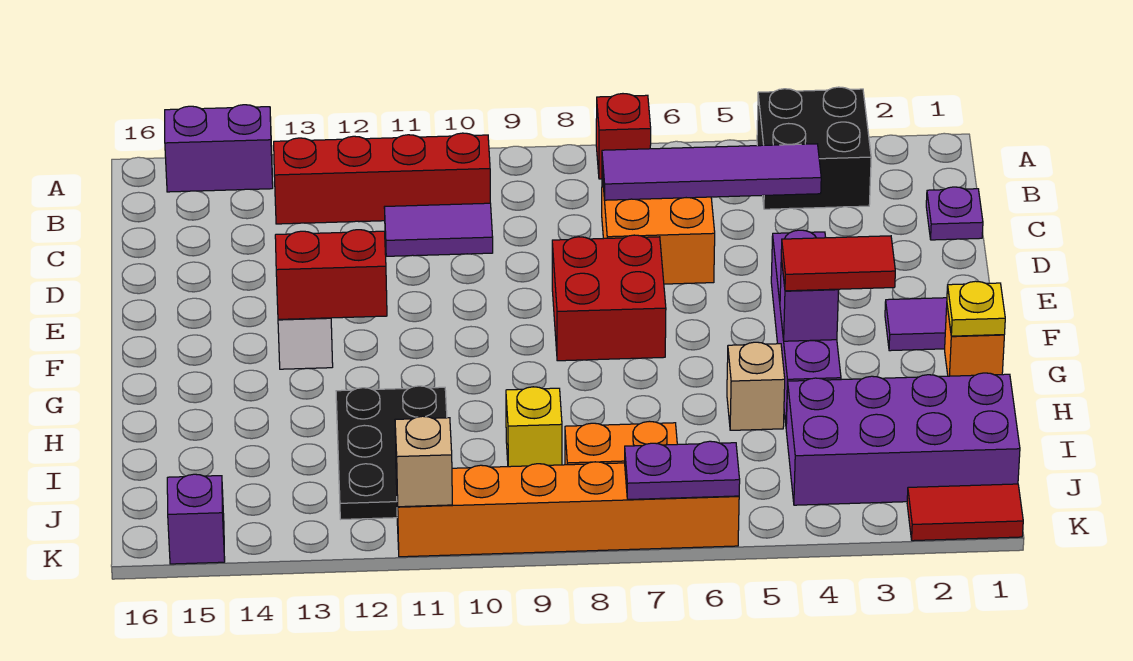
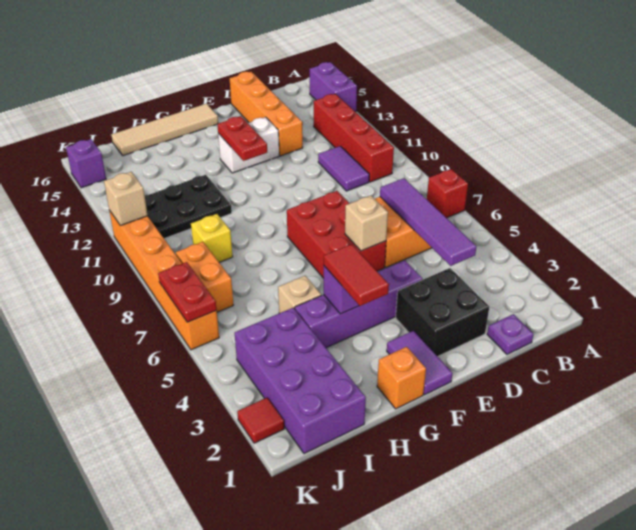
black brick A3:B4 level 1 -> black brick D2:E3 level 1
none -> orange brick D13:D16 level 1
none -> tan brick E6 level 2
red brick E7:F8 level 1 -> red brick E6:F8 level 1
red brick F12:F13 level 2 -> red plate F12:F13 level 2
none -> tan tile F16:I16 level 1
yellow plate G1 level 2 -> none
red tile K1:K2 level 1 -> red tile K2 level 1
purple plate K6:K7 level 2 -> red plate K6:K7 level 2

